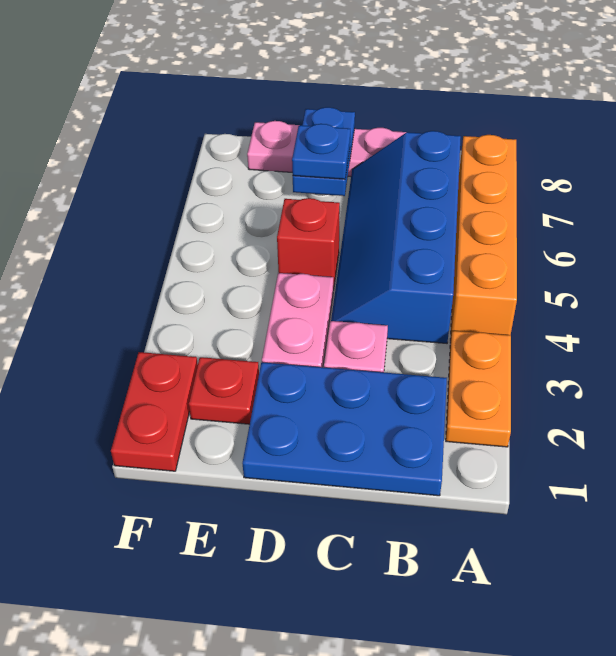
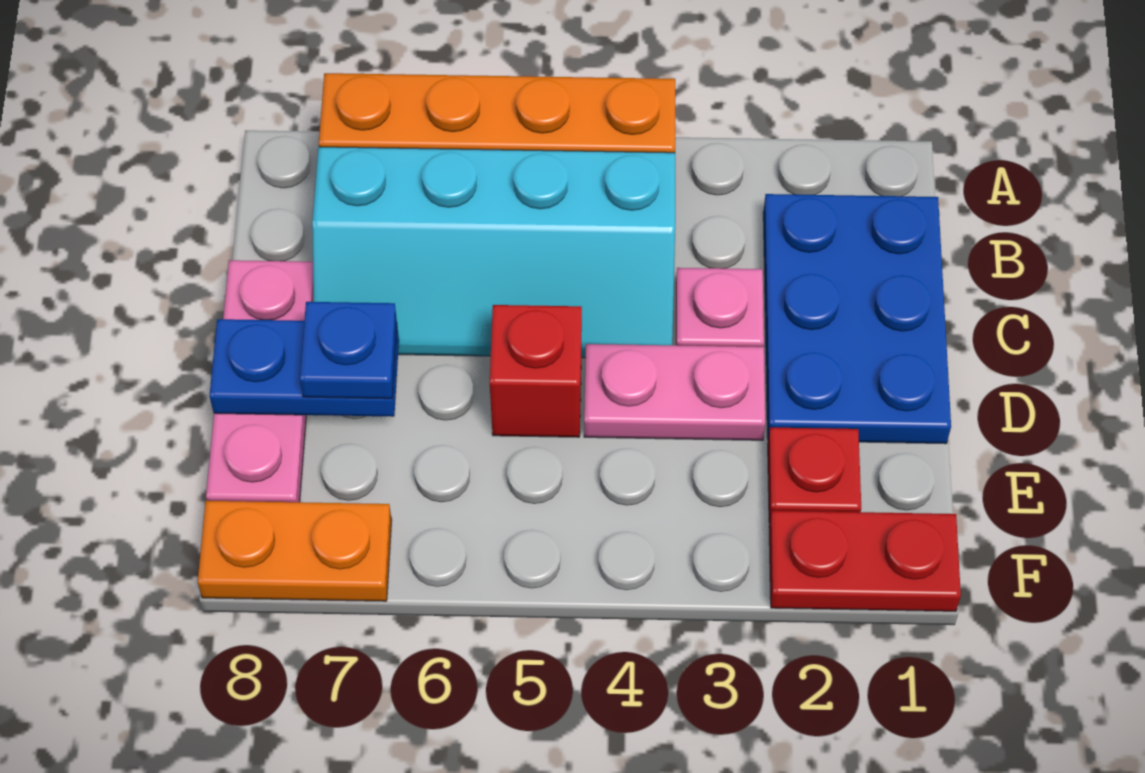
orange plate A2:A3 level 1 -> orange plate F7:F8 level 1
blue slope B4:C7 level 1 top B -> cyan slope B4:C7 level 1 top B

